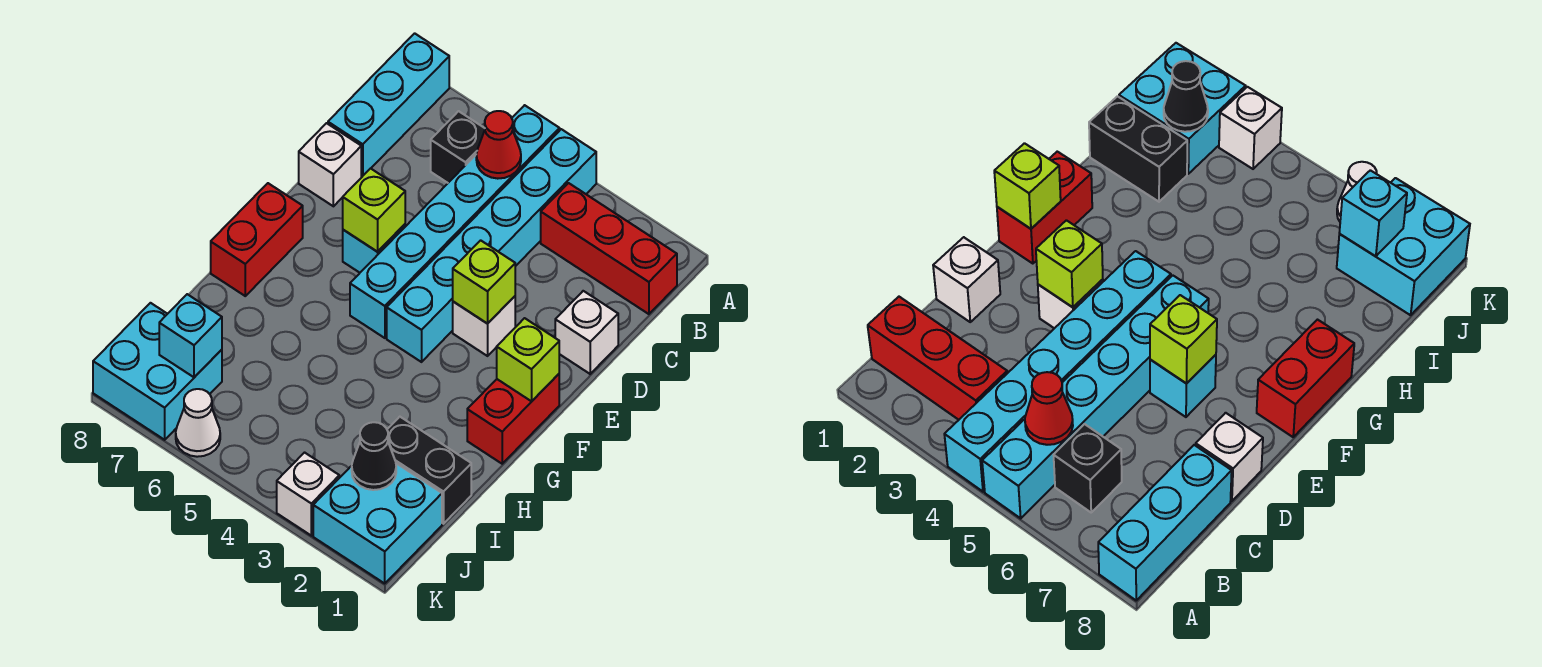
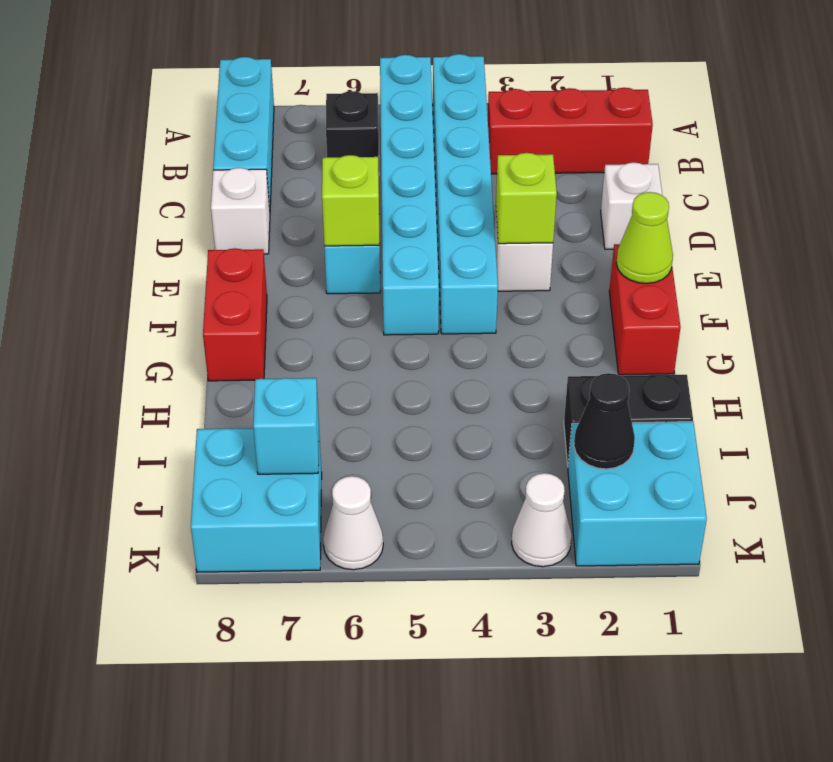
red cone B5 level 2 -> none
lime brick F1 level 2 -> lime cone F1 level 2
white brick K3 level 1 -> white cone K3 level 1

